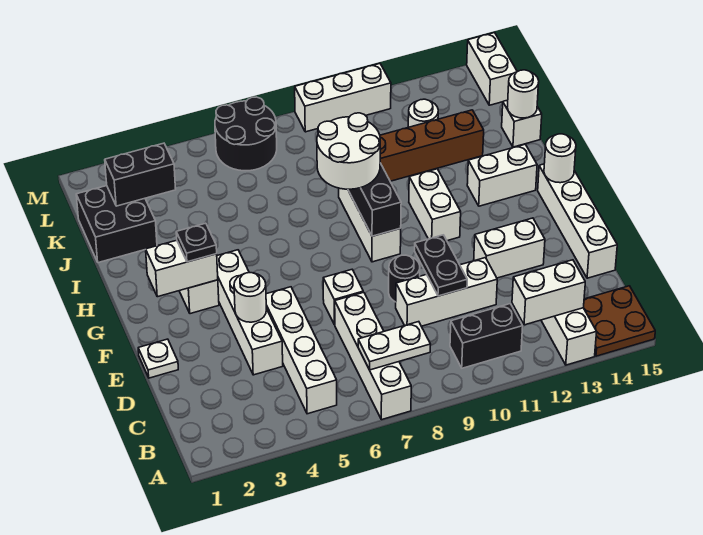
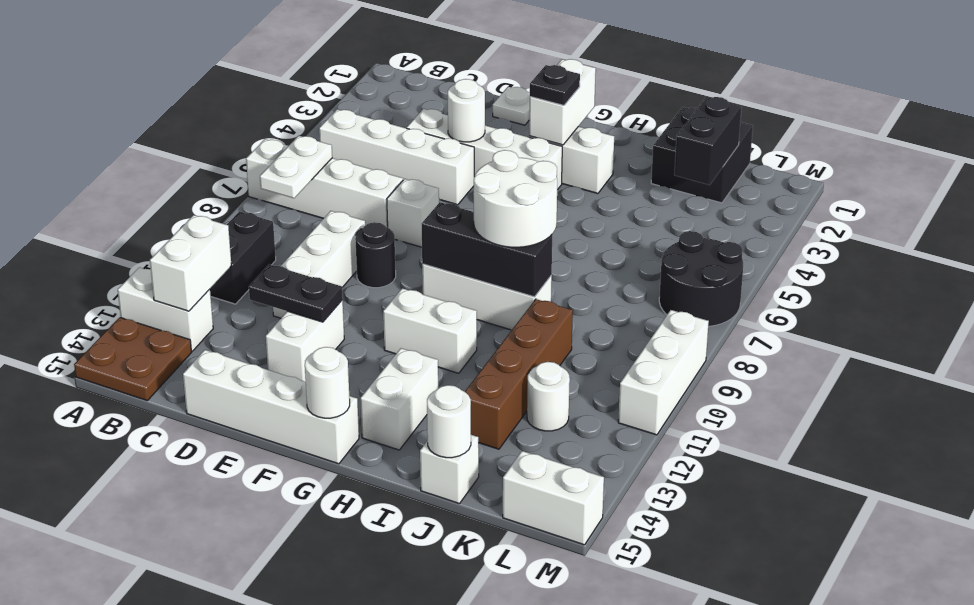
black plate D10:E10 level 2 -> black plate D12:E12 level 2

